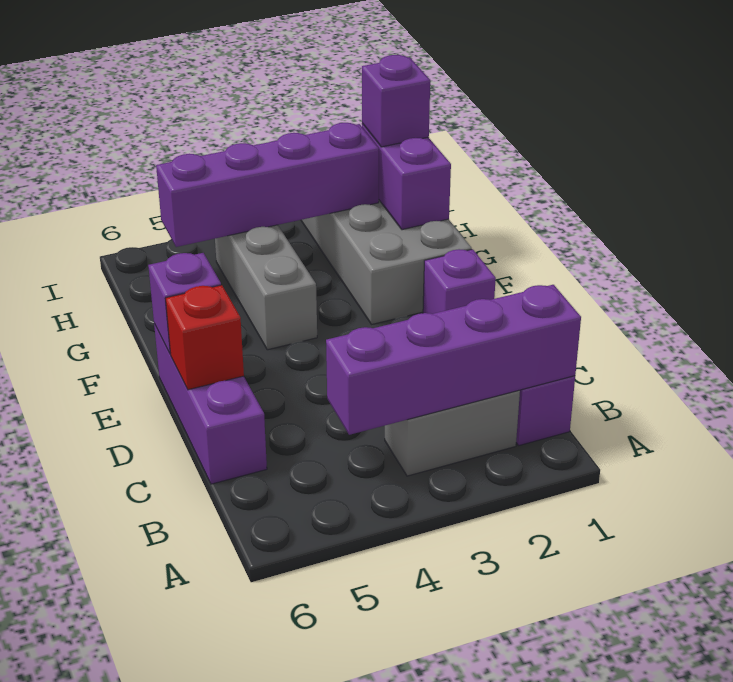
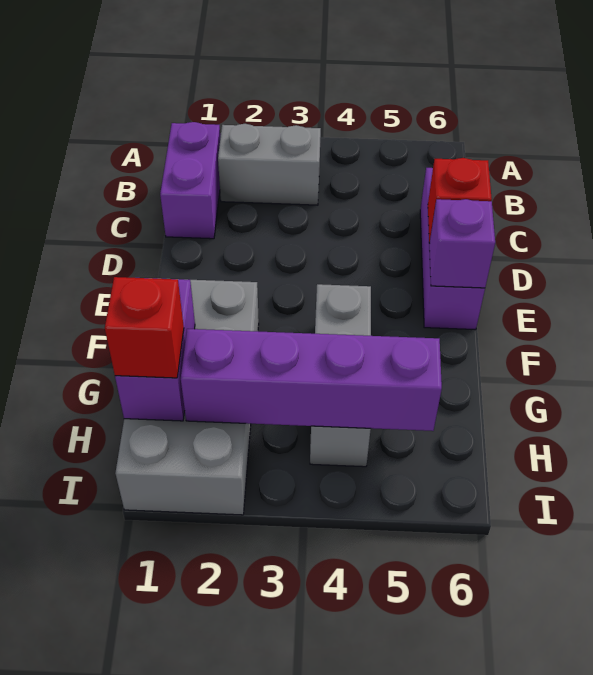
purple brick B1:B4 level 2 -> none
purple brick E1 level 1 -> none
purple brick H1 level 3 -> red brick H1 level 3

